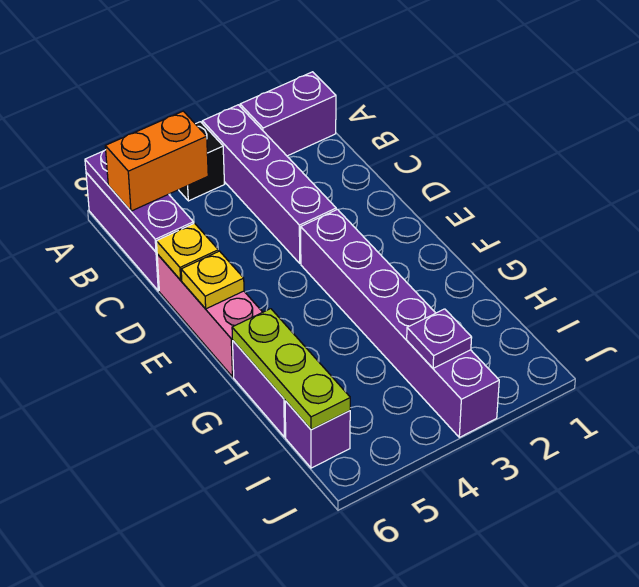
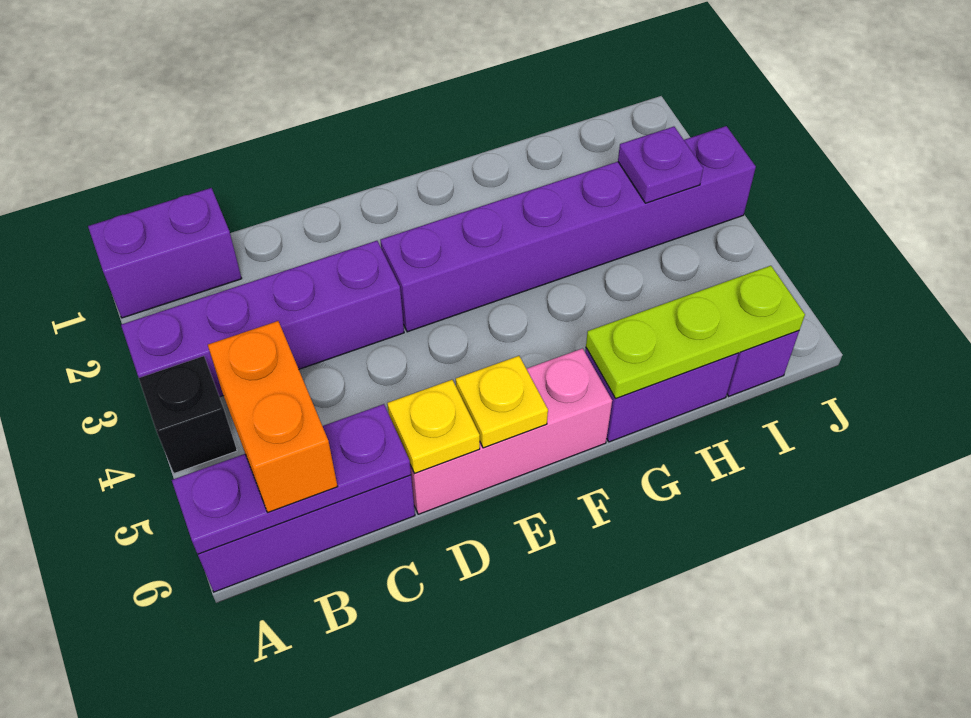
purple brick A1:A2 level 1 -> purple brick A1:B1 level 1

